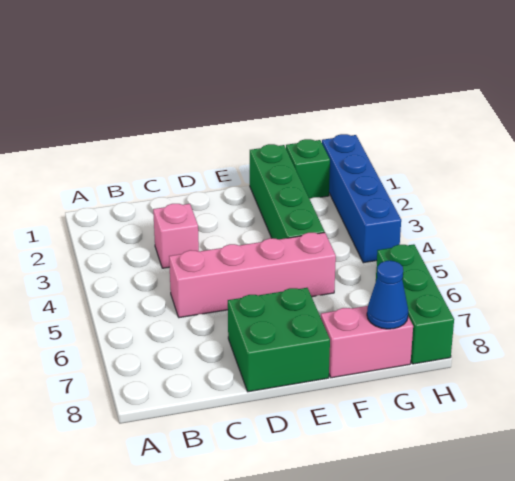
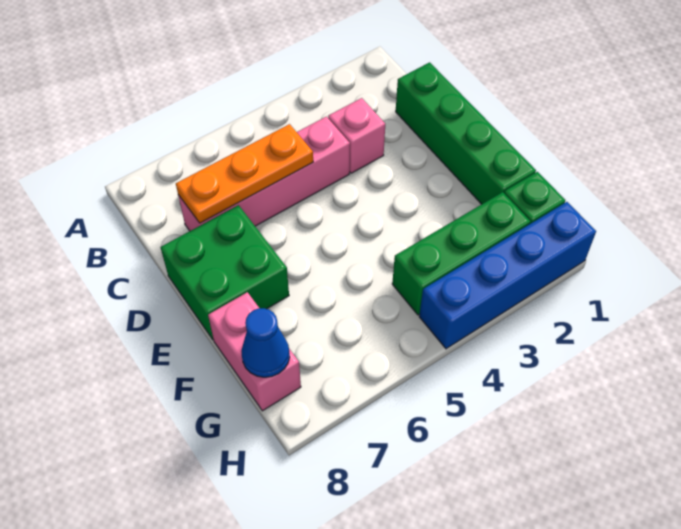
pink brick C5:F5 level 1 -> pink brick C4:C7 level 1
none -> orange plate C5:C7 level 2
green brick F1:F4 level 1 -> green brick C1:F1 level 1
green brick H6:H8 level 1 -> green brick G2:G4 level 1

